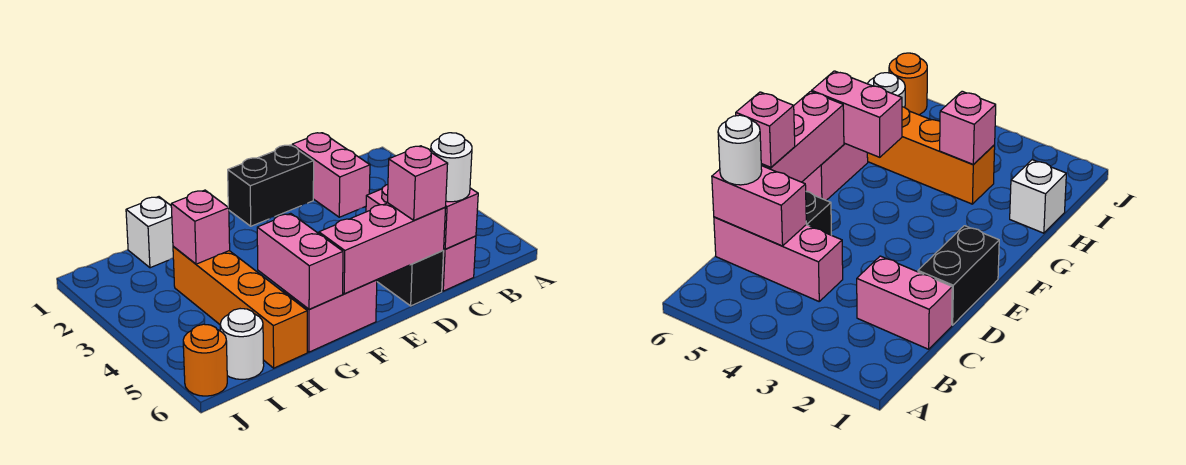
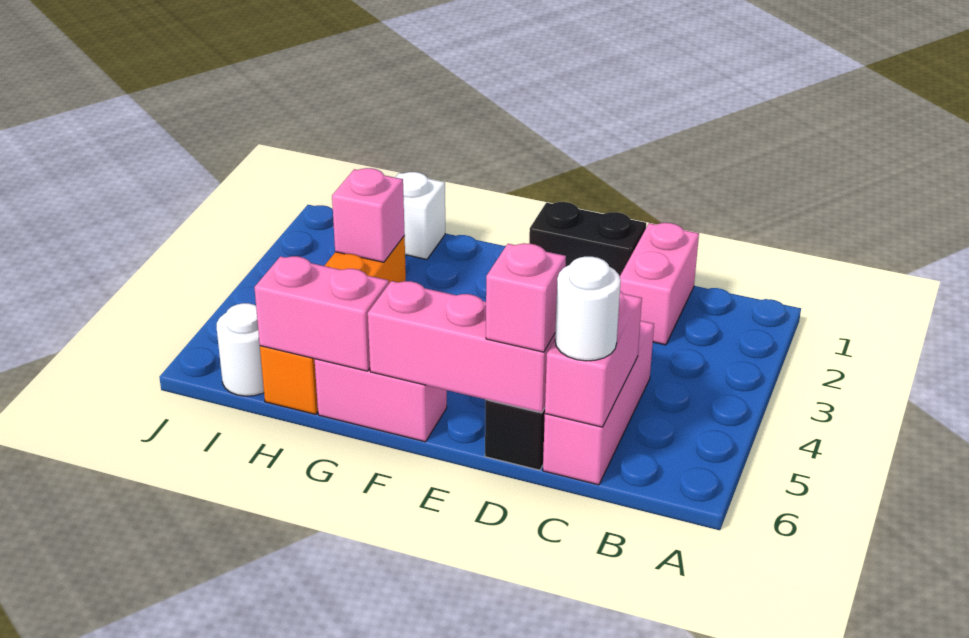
pink brick G5:G6 level 2 -> pink brick G6:H6 level 2
orange round brick J6 level 1 -> none

